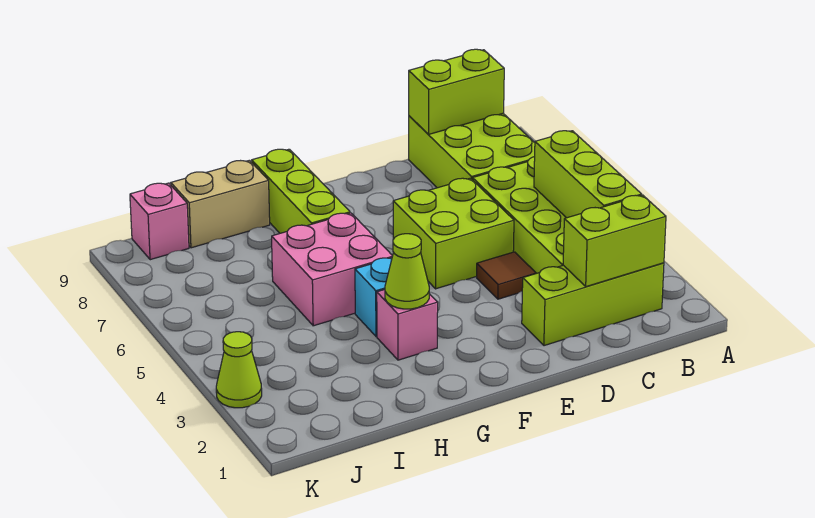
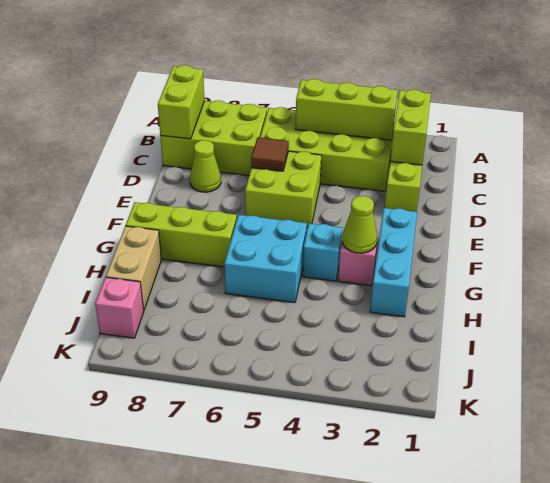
brown tile D4 level 1 -> brown tile D6 level 2
none -> cyan brick F2:H2 level 1
pink brick G5:H6 level 1 -> cyan brick G5:H6 level 1
lime cone K3 level 1 -> lime cone D8 level 1

